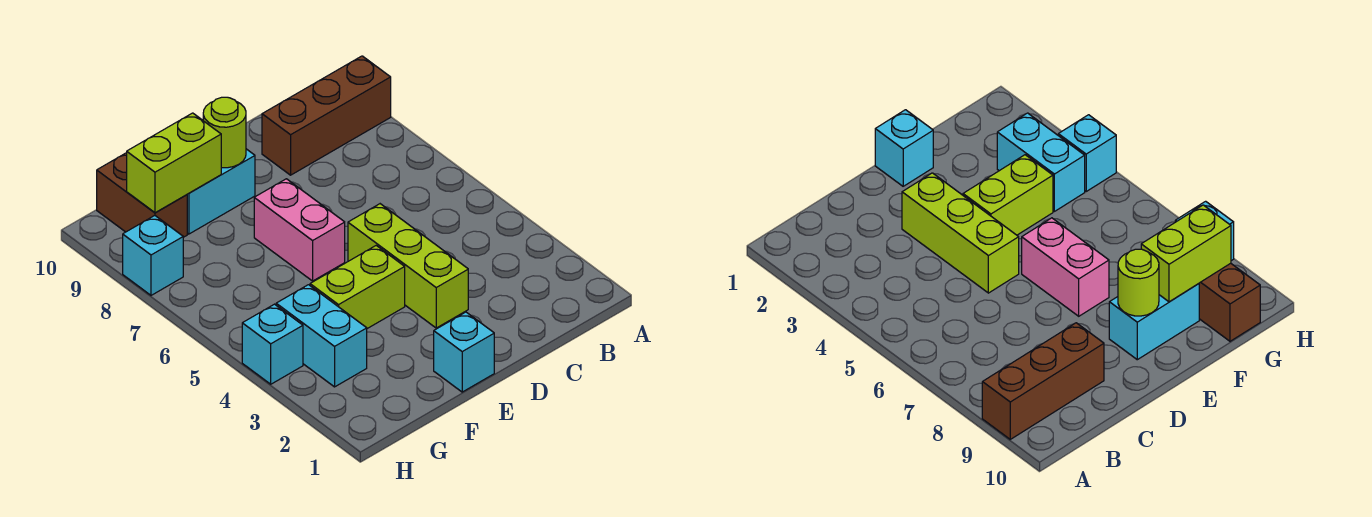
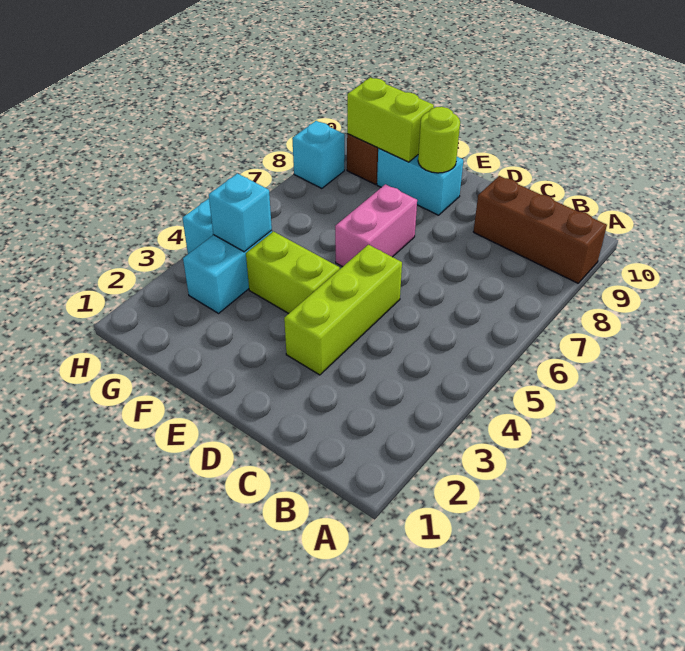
cyan brick E1 level 1 -> cyan brick G4 level 2

